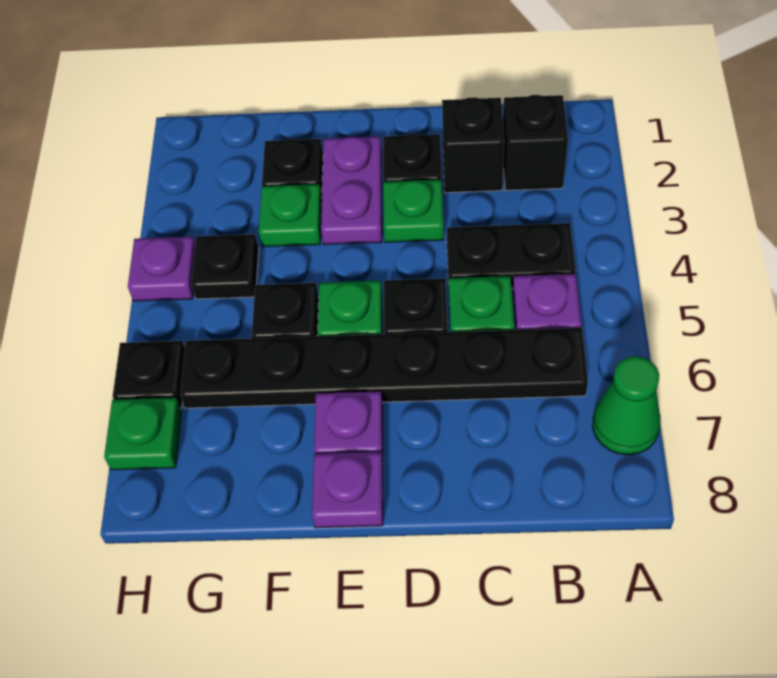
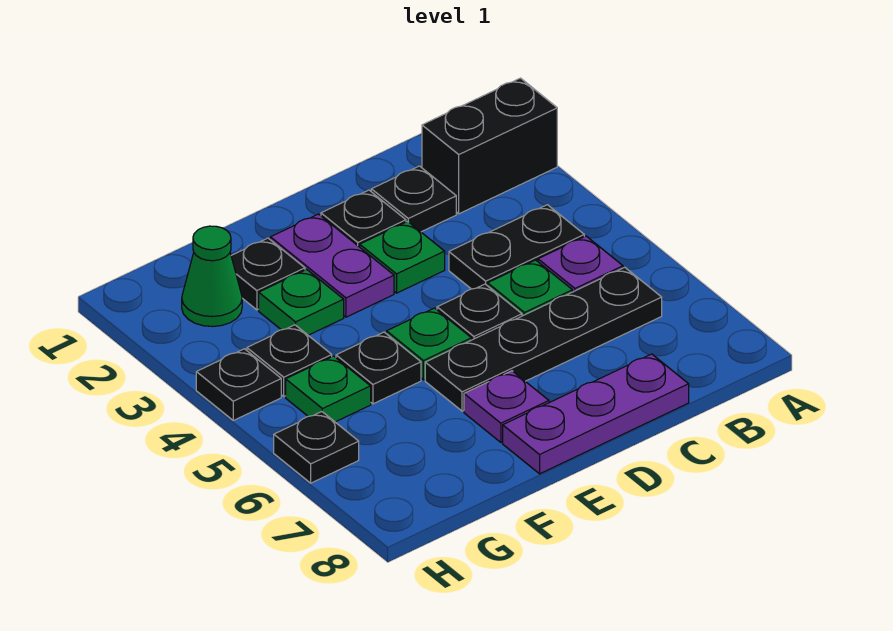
green cone A7 level 1 -> green cone G2 level 1
black brick B2 level 1 -> black brick A2:B2 level 1
black plate B6:G6 level 1 -> black plate B6:E6 level 1
black brick C2 level 1 -> black plate C2 level 1
purple plate E8 level 1 -> purple plate C8:E8 level 1
purple plate H4 level 1 -> black plate H4 level 1
green plate H7 level 1 -> green plate G5 level 1

